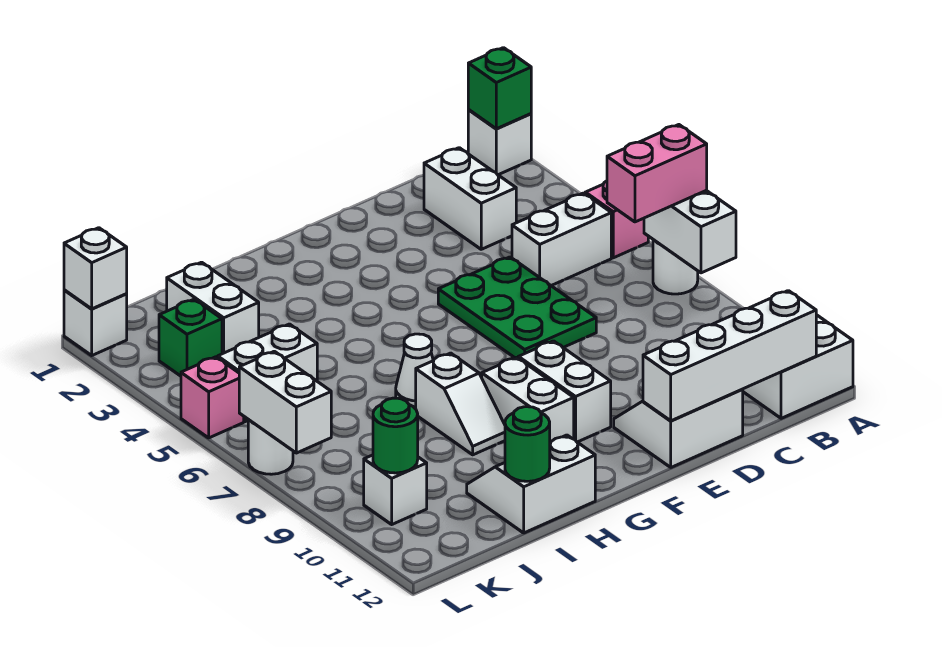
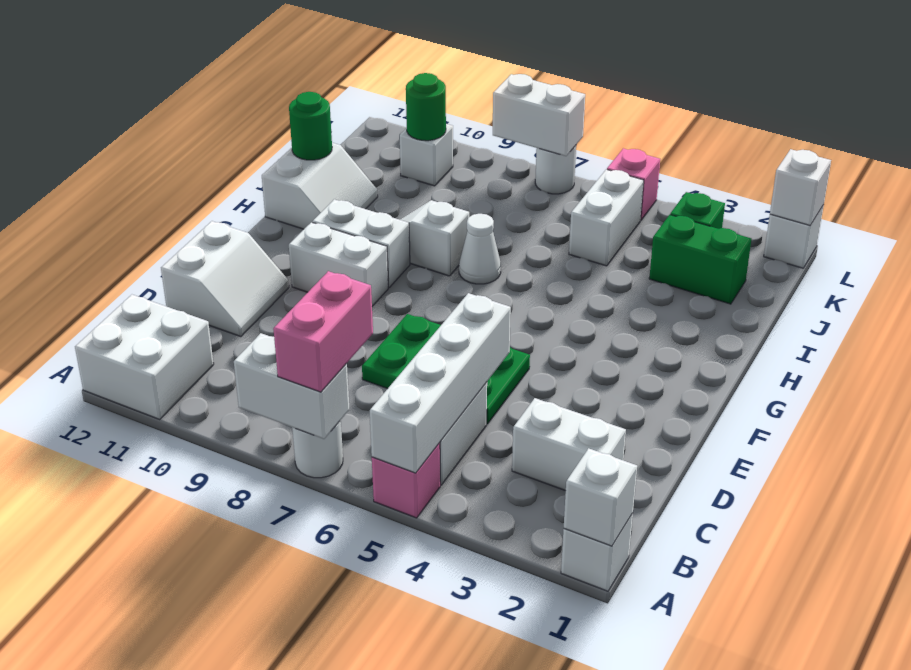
green brick A1 level 2 -> white brick A1 level 2
white brick B12:E12 level 2 -> white brick A5:D5 level 2
white brick J2:J3 level 1 -> green brick J2:J3 level 1

